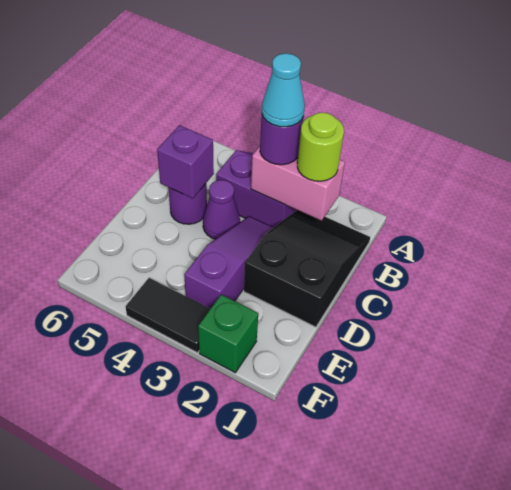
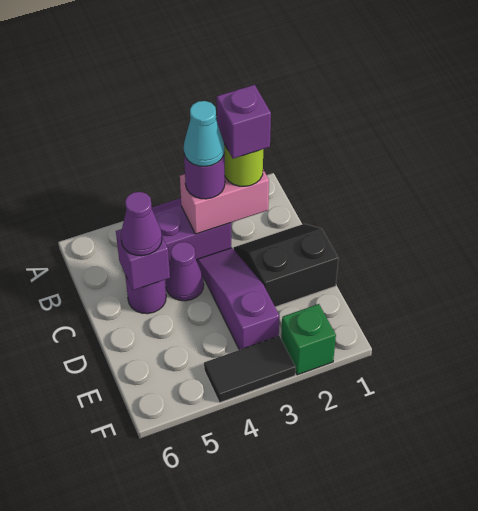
black slope B1:D2 level 1 top D -> black slope C1:D2 level 1 top D
none -> purple brick B2 level 4
none -> purple cone C5 level 3

